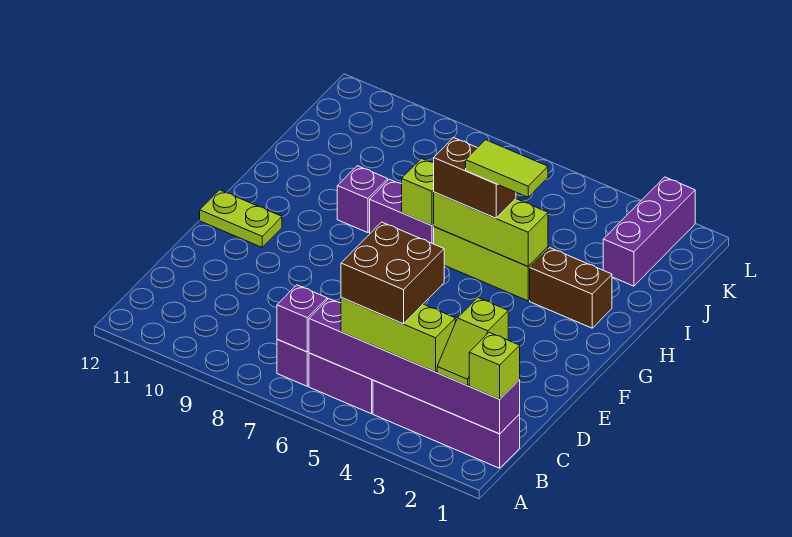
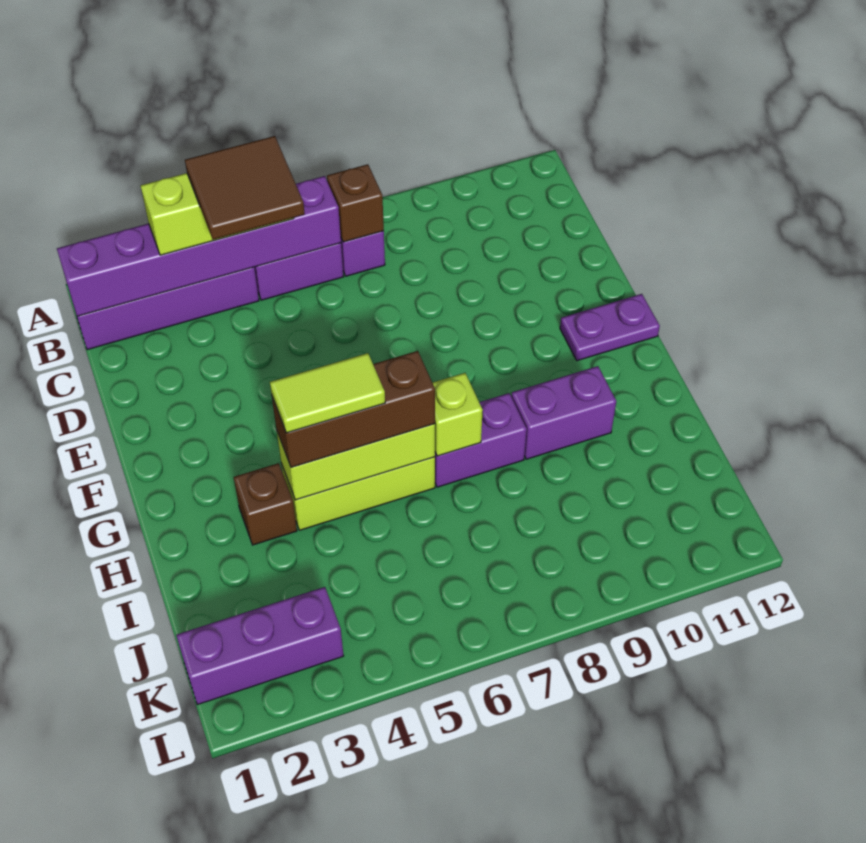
lime brick B1 level 3 -> none
lime slope B2:C2 level 3 top C -> none
brown brick B4:C5 level 4 -> brown tile B4:C5 level 4
purple brick B7 level 2 -> brown brick B7 level 2
lime plate F11:F12 level 1 -> purple plate F11:F12 level 1
brown brick H2:H3 level 1 -> brown brick H3 level 1
brown brick H5:H6 level 3 -> brown brick H4:H6 level 3
purple brick H9 level 1 -> purple brick H9:H10 level 1
purple brick J2:L2 level 1 -> purple brick K1:K3 level 1

